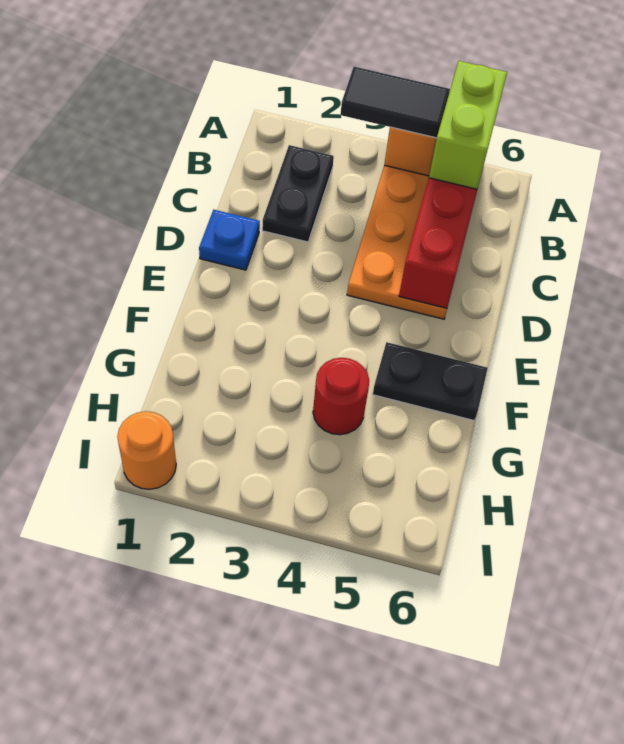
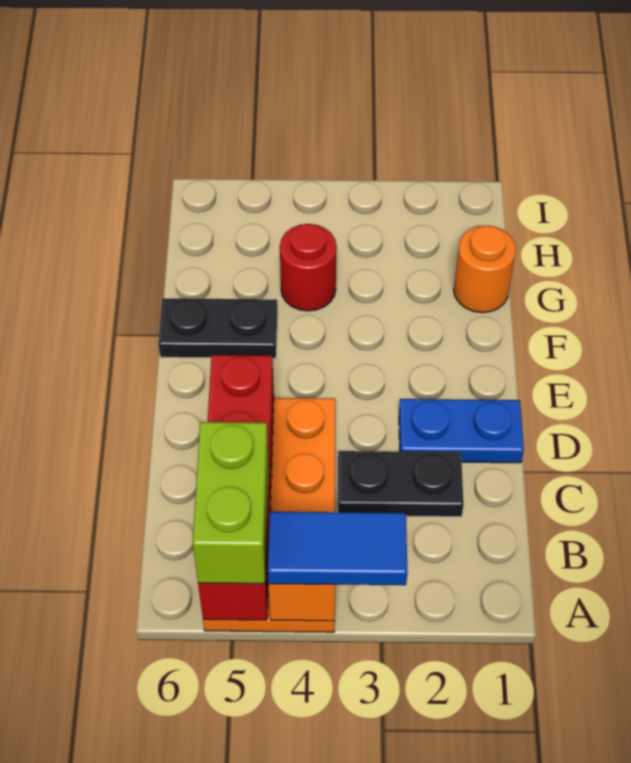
black tile A3:A4 level 3 -> blue tile A3:A4 level 3
black plate B2:C2 level 1 -> black plate C2:C3 level 1
blue plate D1 level 1 -> blue plate D1:D2 level 1
orange round brick I1 level 1 -> orange round brick G1 level 1

